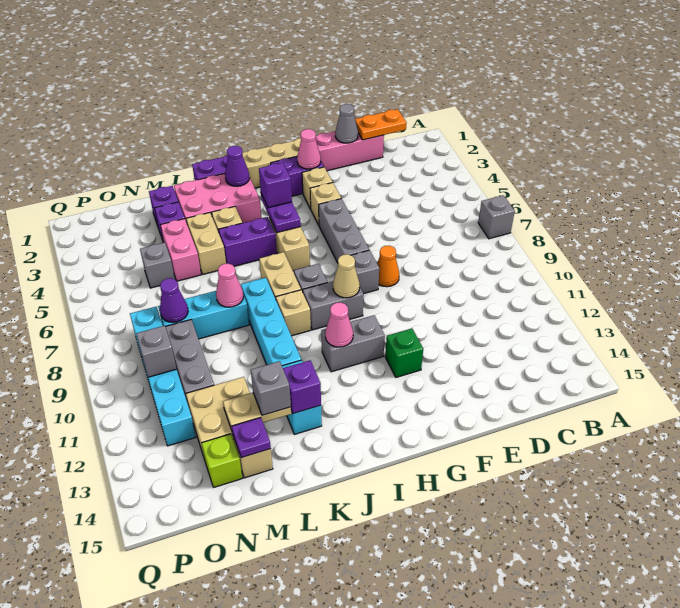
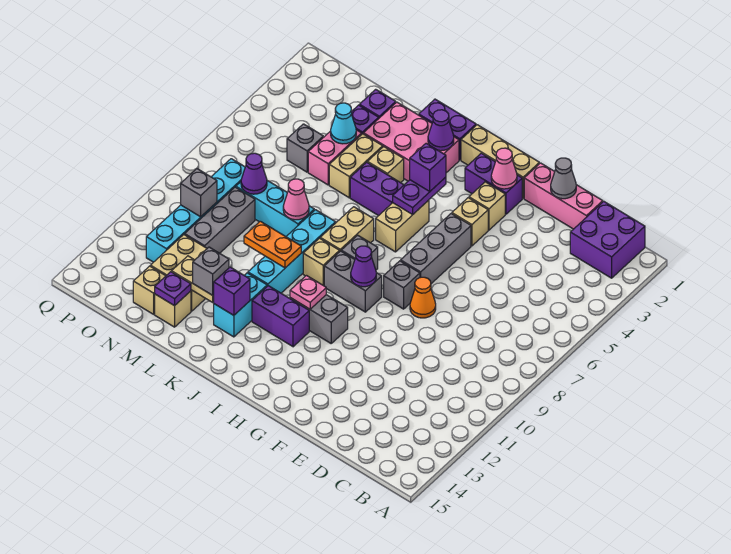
grey brick A7 level 1 -> none
none -> purple brick B1:C2 level 1
orange plate C1:D1 level 2 -> orange plate K10:L10 level 2
green brick G12 level 1 -> none
tan cone H9 level 2 -> purple cone H9 level 2
pink cone I11 level 2 -> pink plate I11 level 2
none -> purple brick I12:J12 level 1
none -> cyan cone M4 level 2
lime brick N14 level 1 -> tan brick N14 level 1

